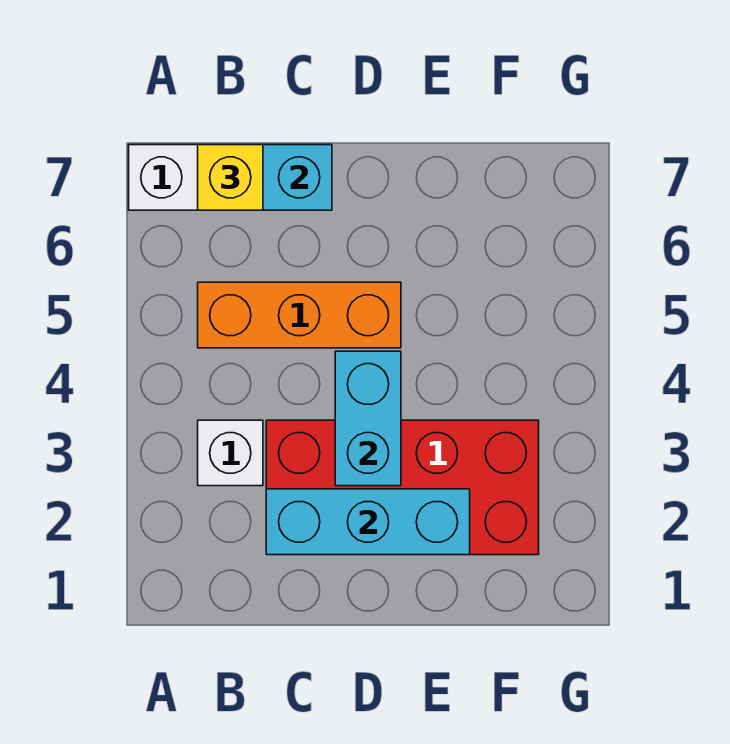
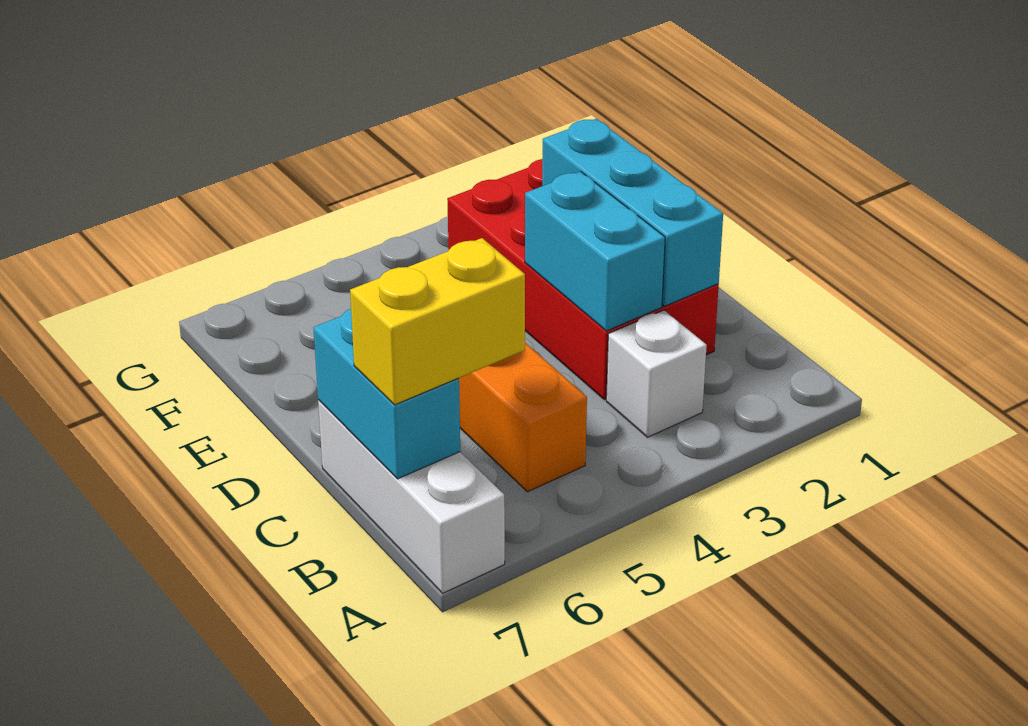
yellow brick B7 level 3 -> yellow brick B6:B7 level 3
cyan brick D3:D4 level 2 -> cyan brick C3:D3 level 2

